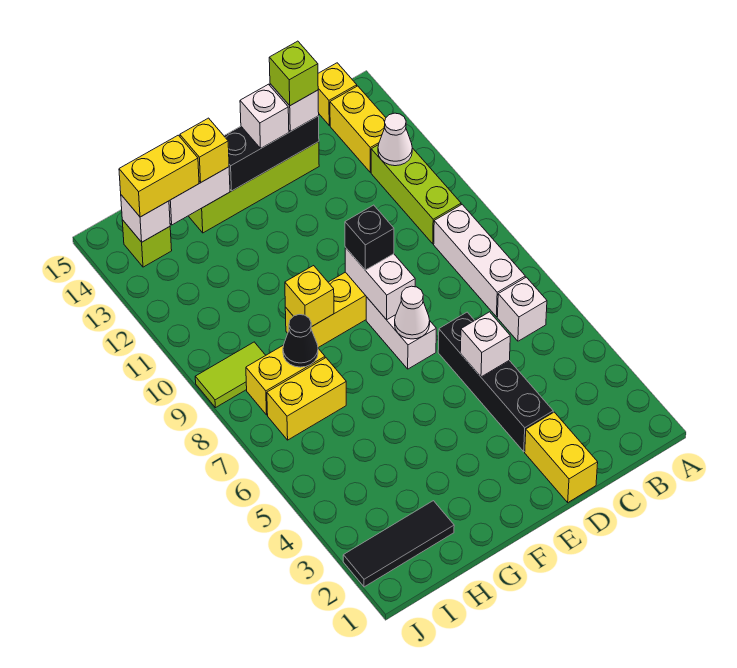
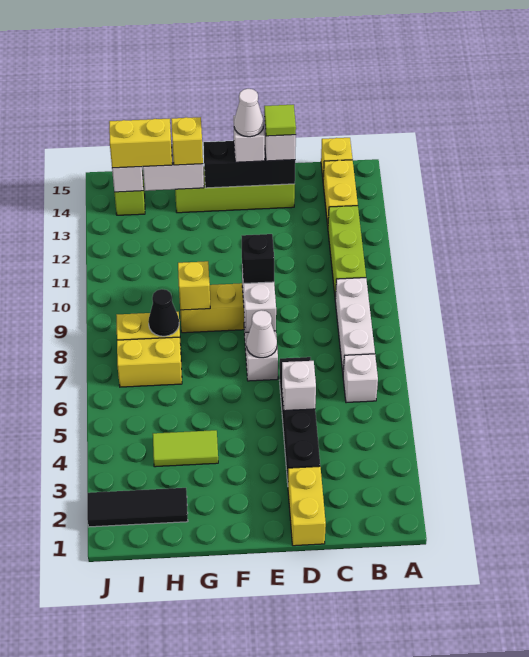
white cone B12 level 2 -> white cone E14 level 4
lime brick D14 level 4 -> lime tile D14 level 4
lime tile I9:J9 level 1 -> lime tile G4:H4 level 1

